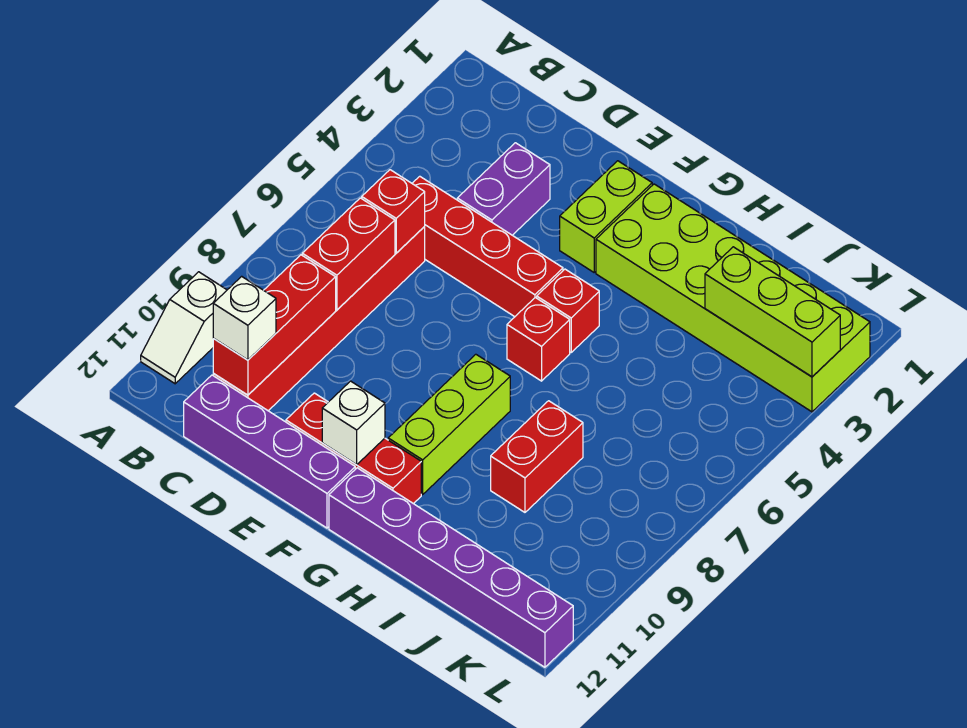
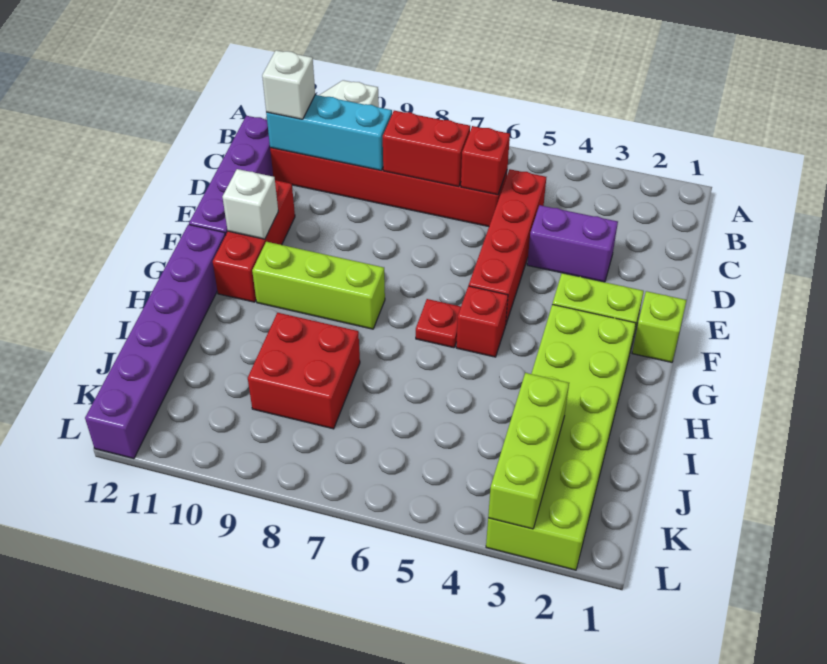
red brick C9:C11 level 2 -> cyan brick C9:C11 level 2
none -> lime brick F1 level 1
red brick G6 level 1 -> red plate G6 level 1
red brick I8:I9 level 1 -> red brick I8:J9 level 1

